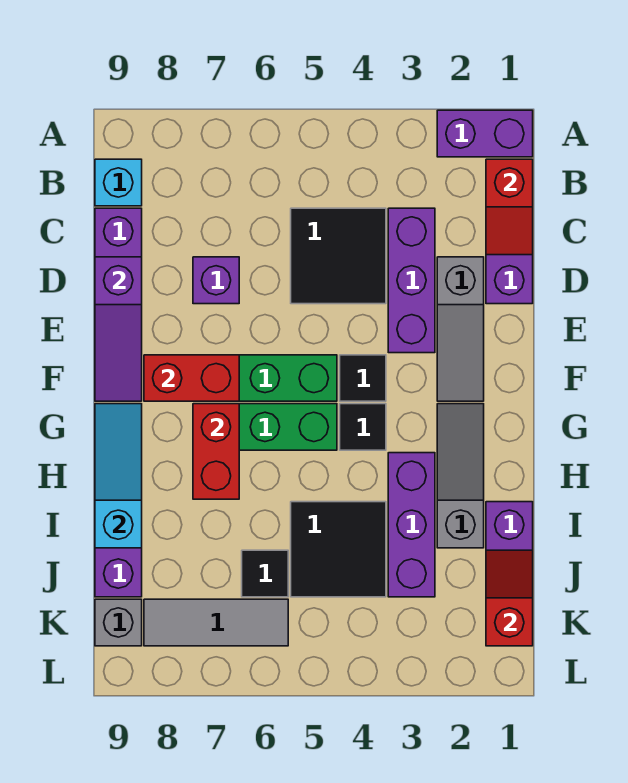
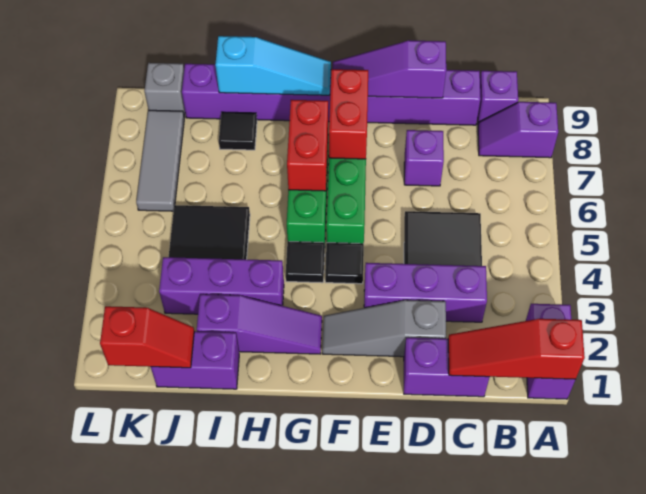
none -> purple slope A8:B8 level 1 top A
red slope B1:C1 level 2 top B -> red slope A1:C1 level 2 top A
cyan brick B9 level 1 -> purple brick B9 level 1
grey slope G2:I2 level 1 top I -> purple slope G2:I2 level 1 top I
red brick G7:H7 level 2 -> red brick G6:G7 level 2
black tile J6 level 1 -> black tile I8 level 1

